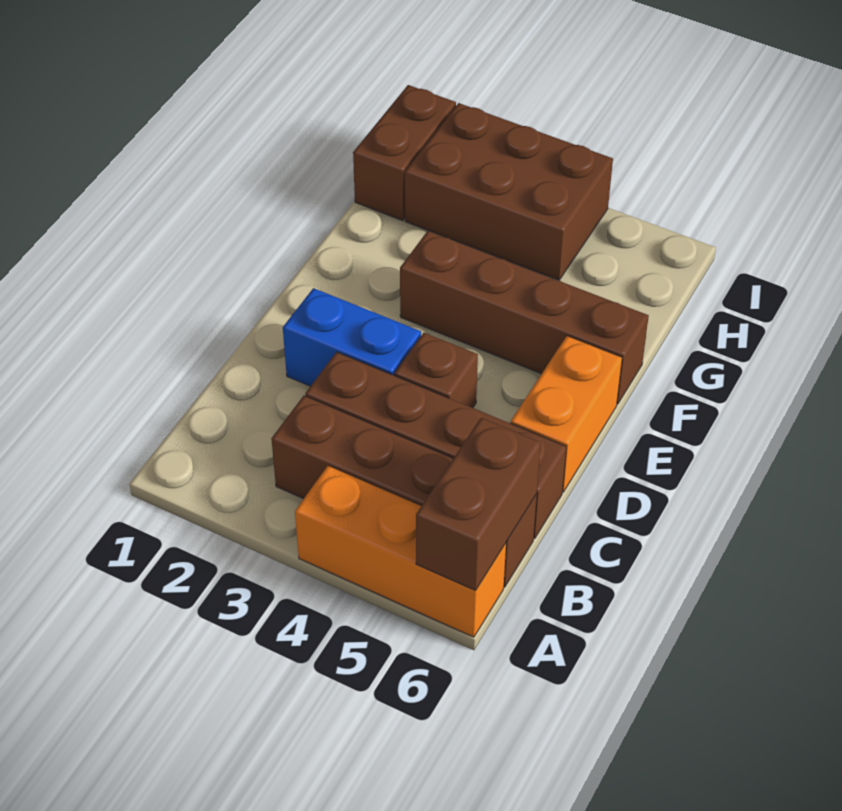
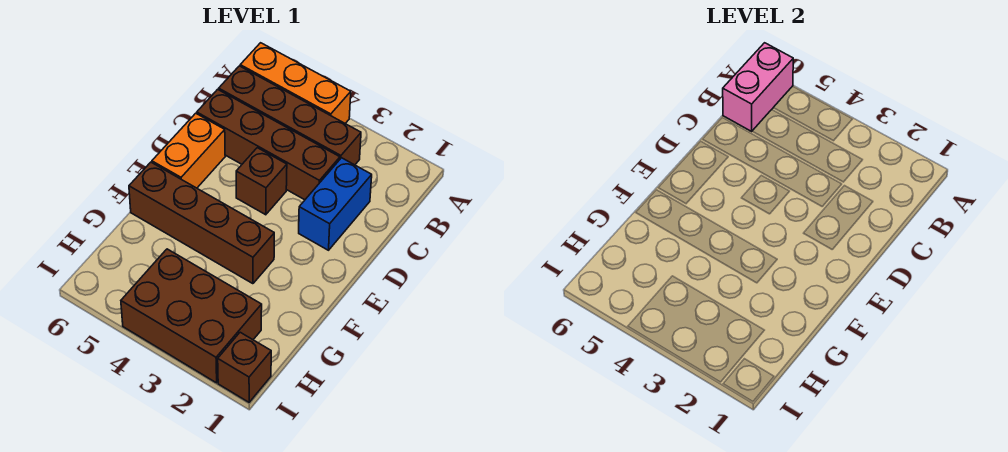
brown brick A6:B6 level 2 -> pink brick A6:B6 level 2
blue brick D2:D3 level 1 -> blue brick C2:D2 level 1
brown brick H1:I1 level 1 -> brown brick I1 level 1

